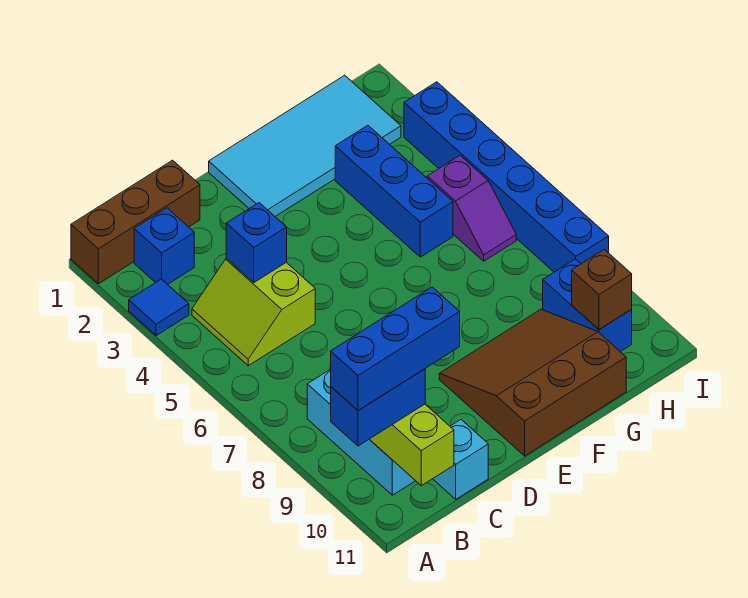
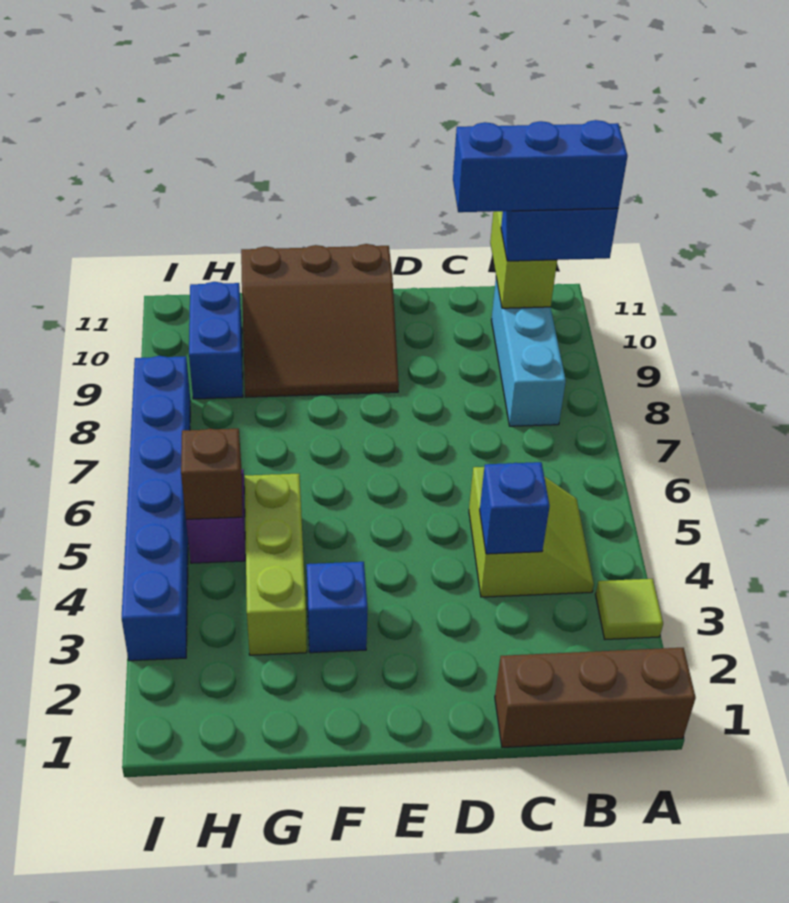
blue tile A3 level 1 -> lime tile A3 level 1
blue brick B2 level 1 -> blue brick F3 level 1
cyan brick C11 level 1 -> none
cyan tile E1:H2 level 1 -> none
blue brick G3:G5 level 1 -> lime brick G3:G5 level 1
brown brick H10 level 2 -> brown brick H5 level 2

